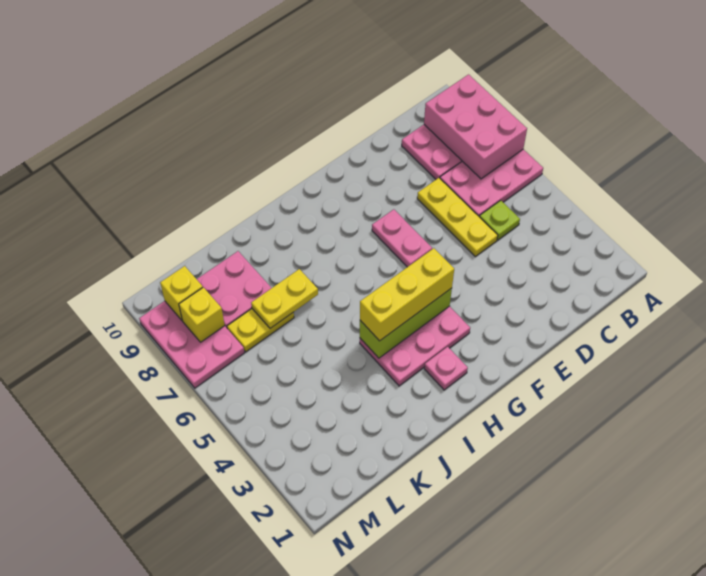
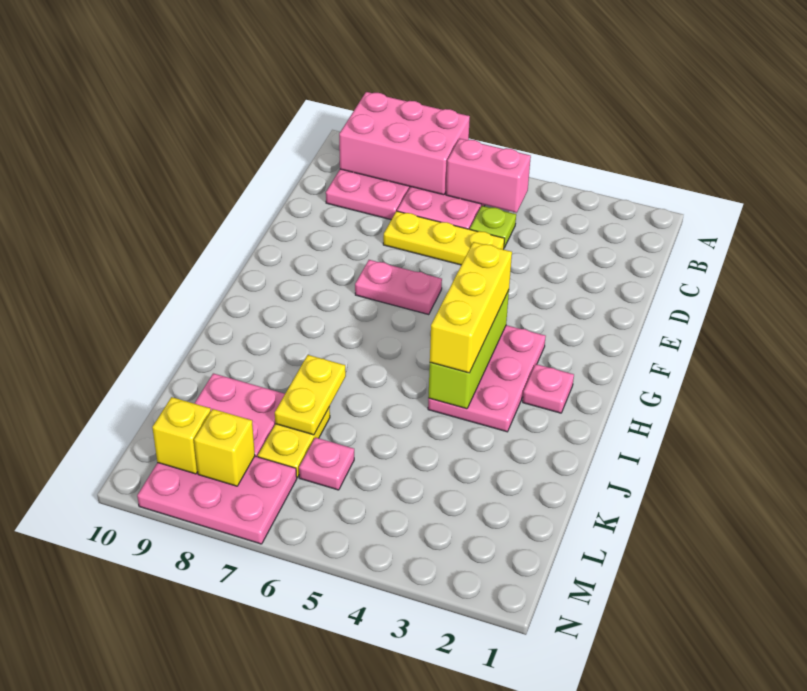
none -> pink brick B5:B6 level 2
none -> pink plate L6 level 1

